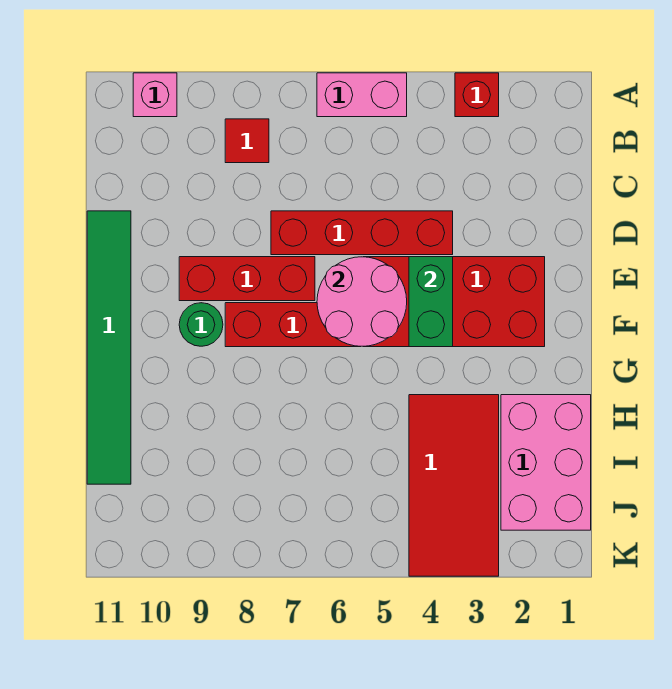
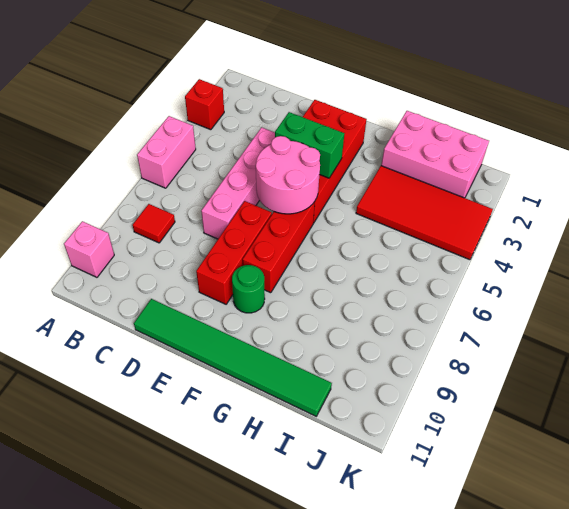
red brick D4:D7 level 1 -> pink brick D4:D7 level 1

